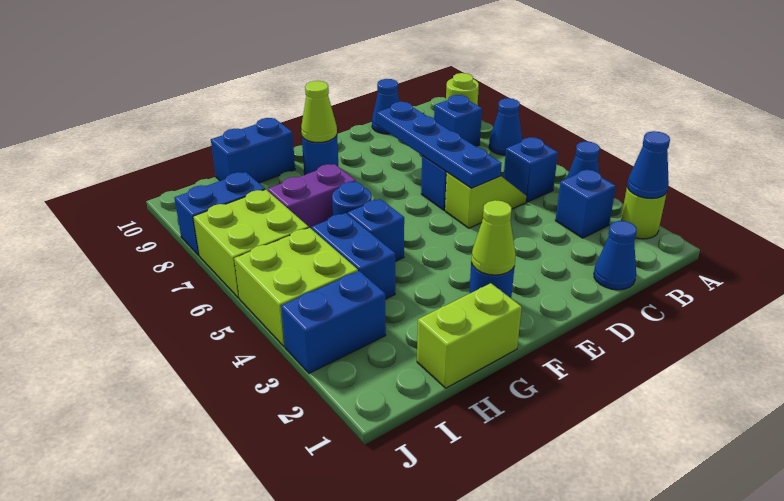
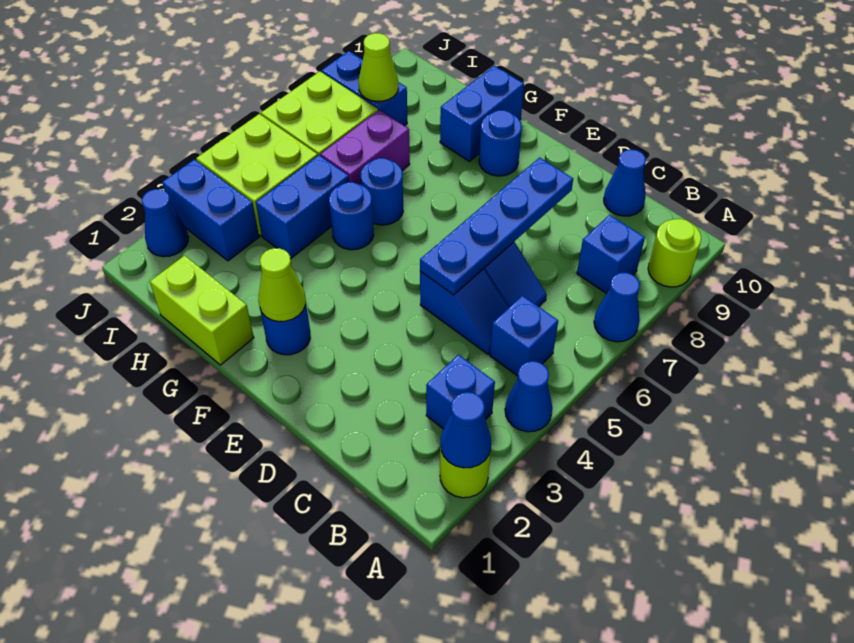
blue cone C1 level 1 -> blue cone J2 level 1
lime slope C5:D5 level 1 top D -> blue slope C5:D5 level 1 top D
lime cone F9 level 2 -> lime cone I8 level 2
blue brick G5 level 1 -> blue round brick G5 level 1
purple brick G7:H7 level 1 -> purple brick H6:H7 level 1
blue brick G10:H10 level 1 -> blue brick G9:G10 level 1

